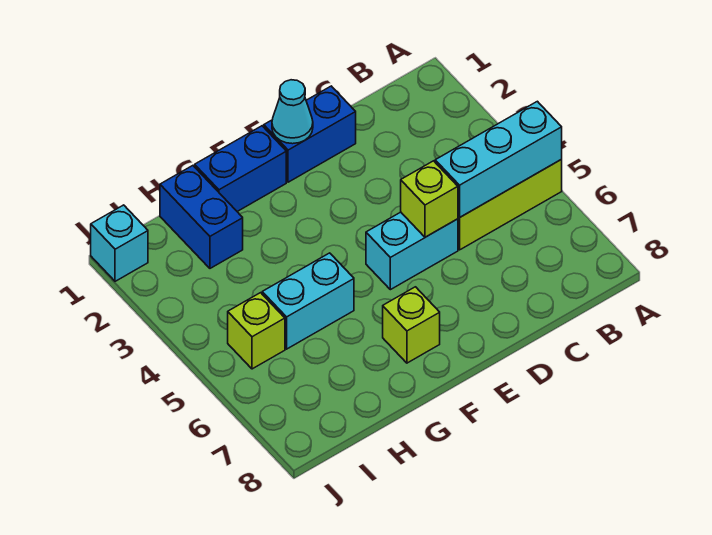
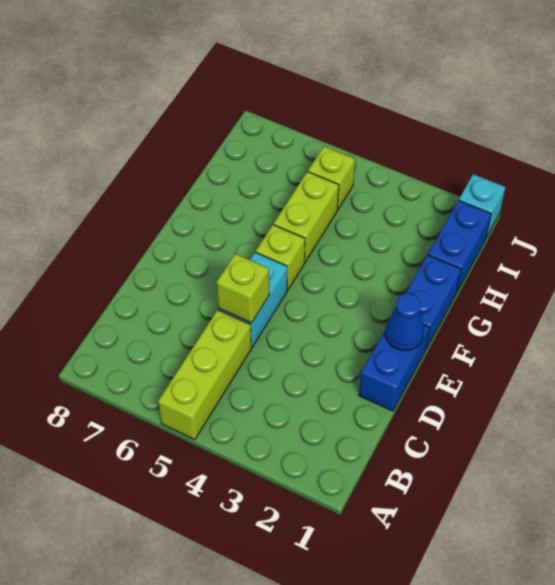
cyan brick A5:C5 level 2 -> none
cyan cone E1 level 2 -> blue cone E1 level 2
lime brick F7 level 1 -> lime brick F5 level 1
cyan brick G5:H5 level 1 -> lime brick G5:H5 level 1
blue brick H1:H2 level 1 -> blue brick H1:I1 level 1

